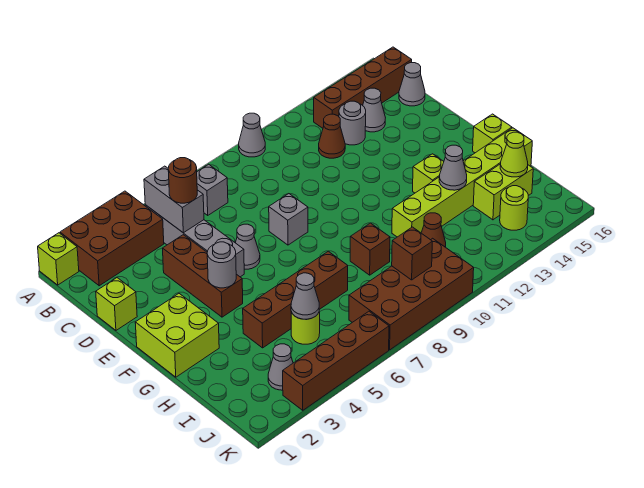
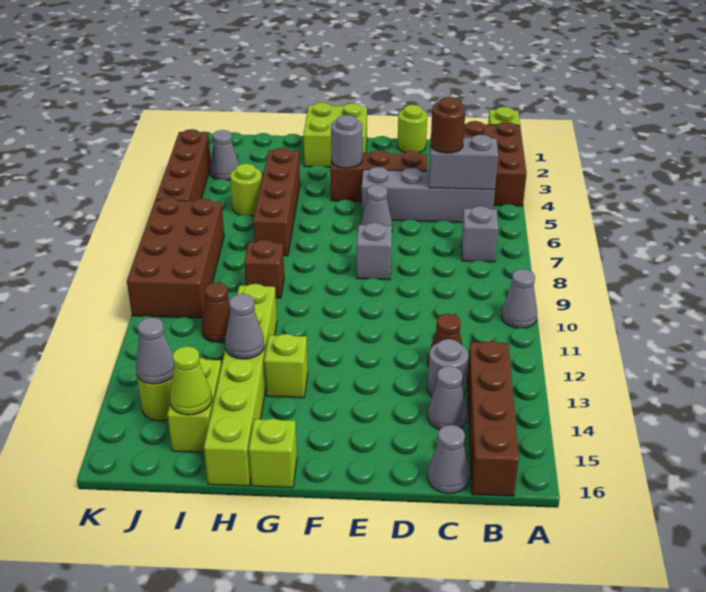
lime brick D1 level 1 -> lime round brick D1 level 1
grey cone I5 level 2 -> grey cone J14 level 2
brown brick J9 level 2 -> none

